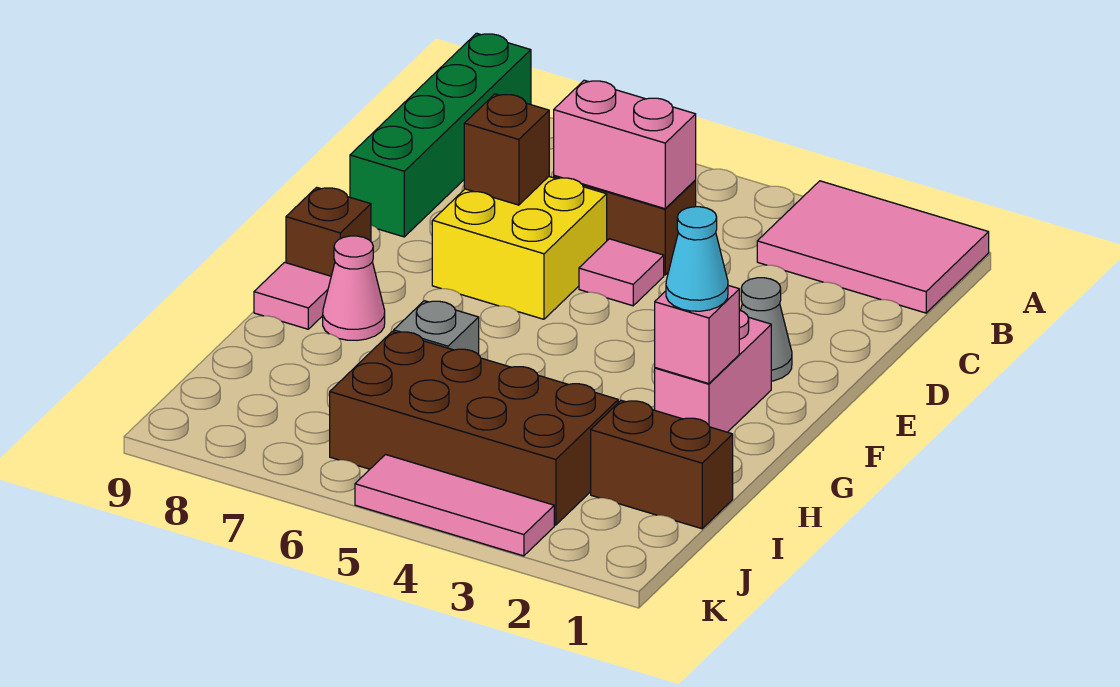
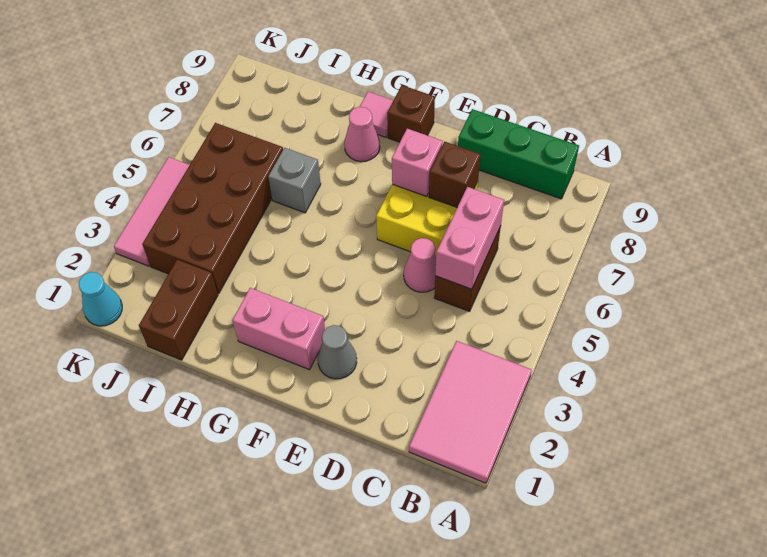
green brick A9:D9 level 1 -> green brick B9:D9 level 1
pink tile D5 level 1 -> pink cone D5 level 1
pink brick G2 level 2 -> pink brick E7 level 2
cyan cone G2 level 3 -> cyan cone K1 level 1

